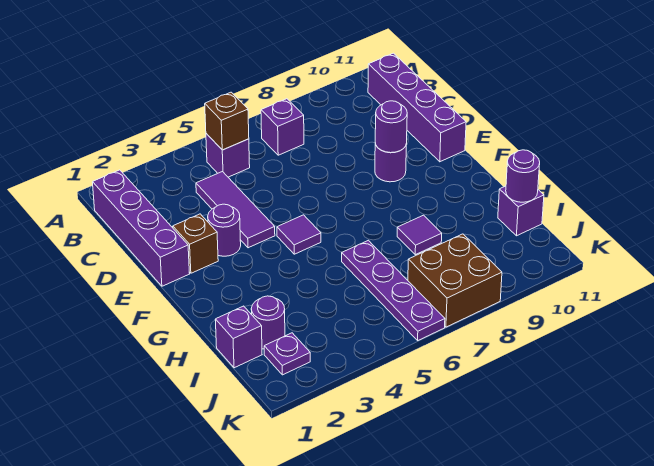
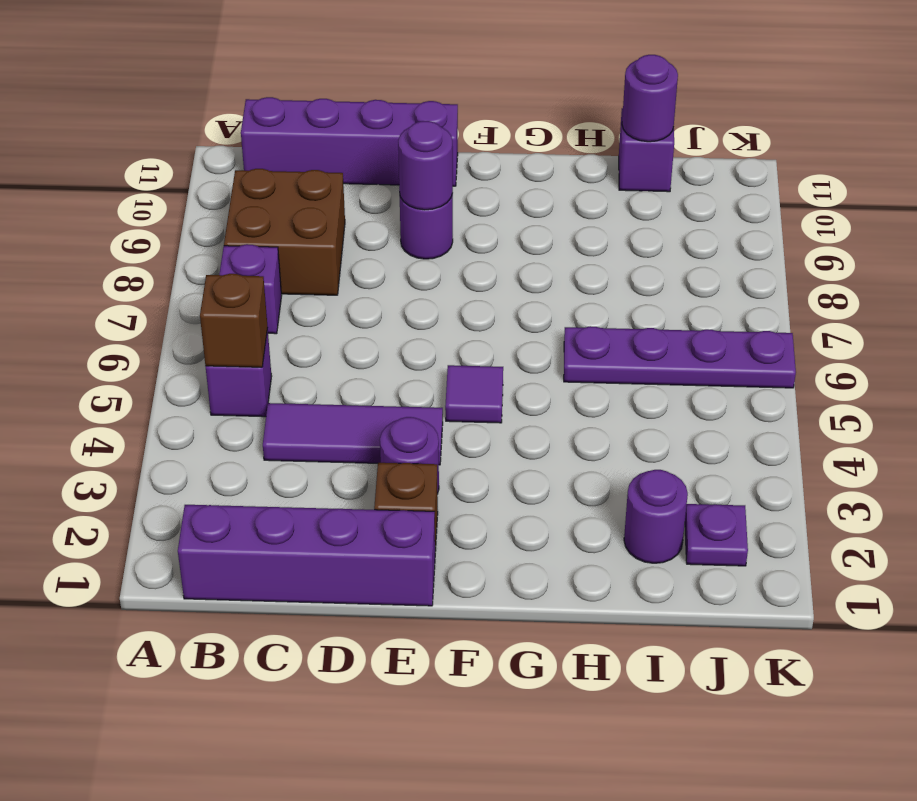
purple tile H8 level 1 -> none
purple brick I1 level 1 -> none
brown brick J7:K8 level 1 -> brown brick B8:C9 level 1

